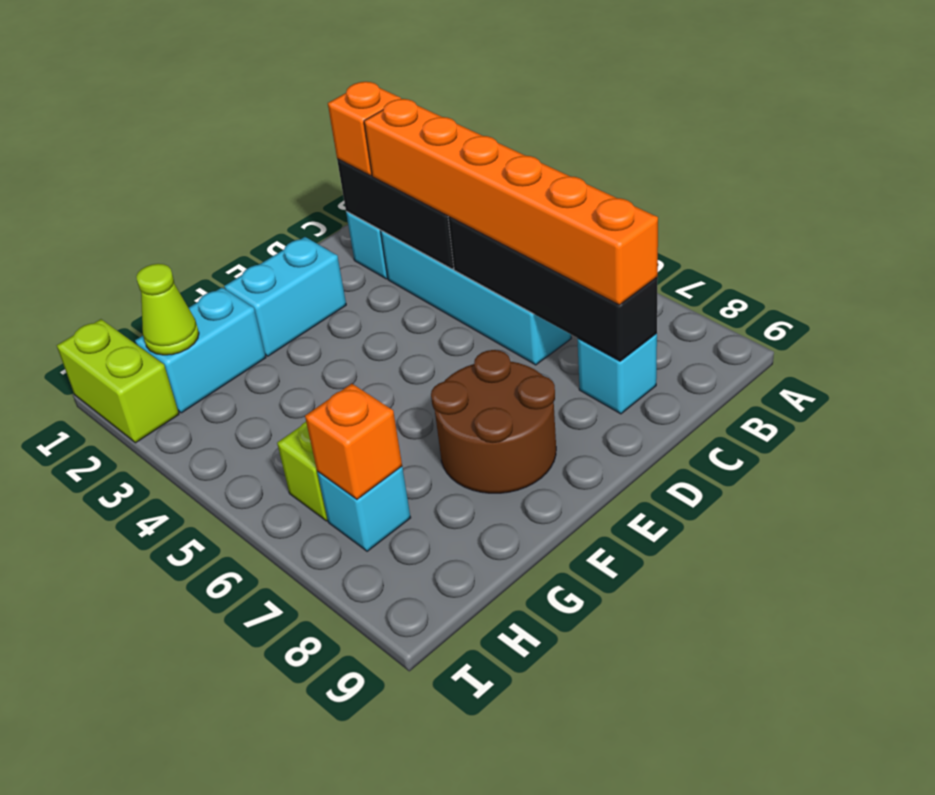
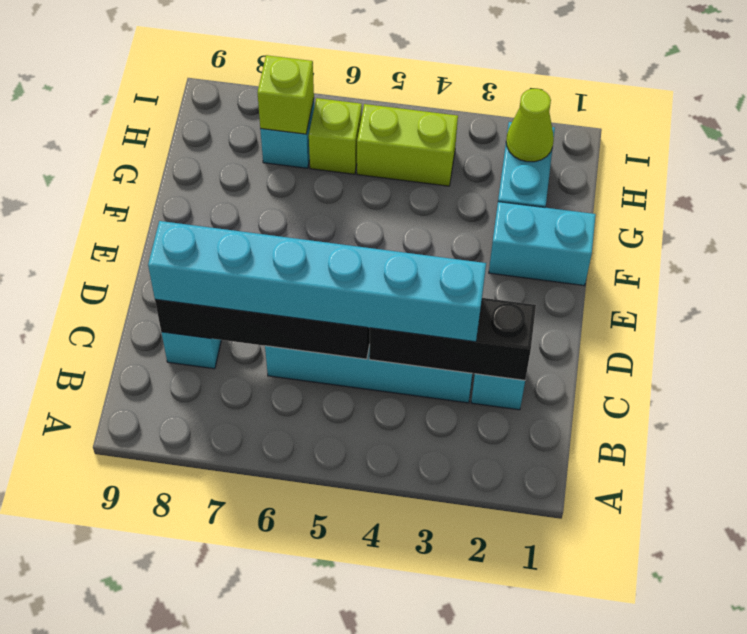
orange brick C2 level 3 -> none
orange brick C3:C8 level 3 -> cyan brick C3:C8 level 3
cyan brick E2:F2 level 1 -> cyan brick F1:F2 level 1
brown round brick E7:F8 level 1 -> none
orange brick H7 level 2 -> lime brick H7 level 2
lime brick I1:I2 level 1 -> lime brick H4:H5 level 1

